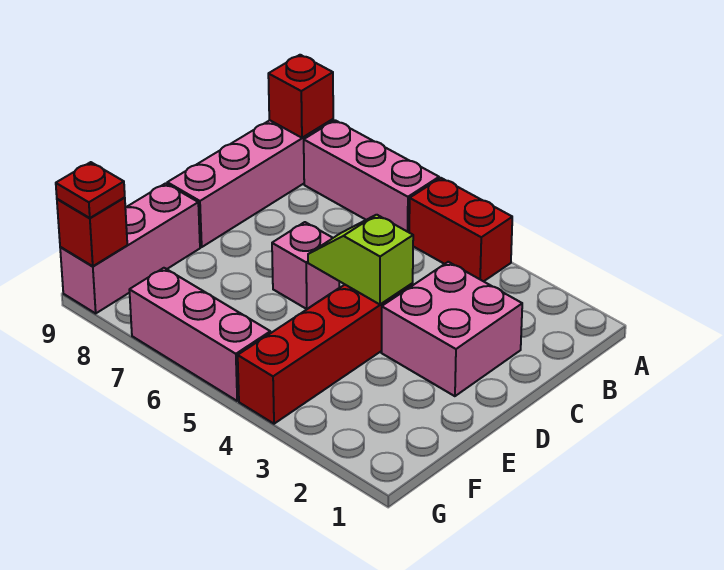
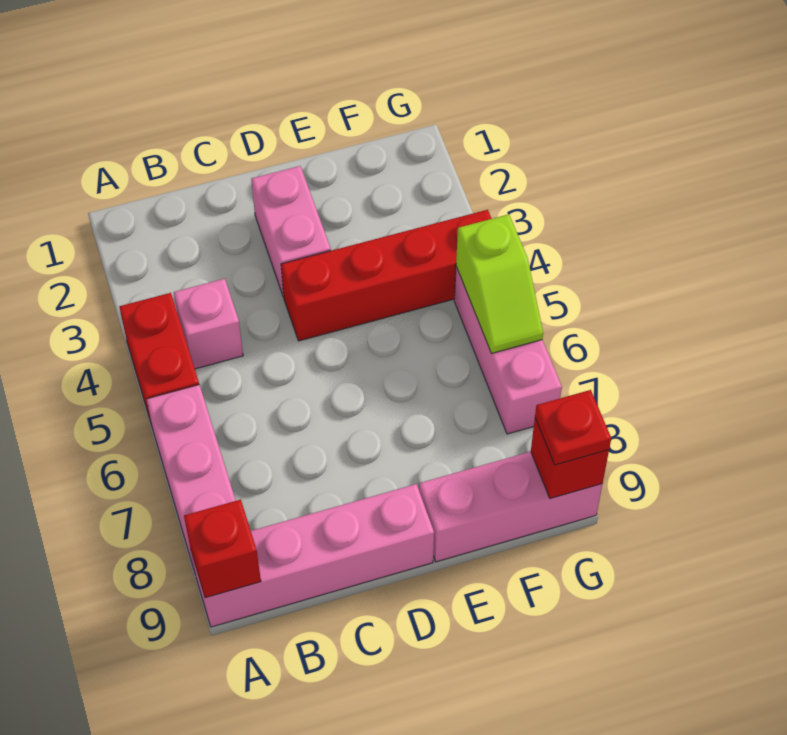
pink brick C2:D3 level 1 -> pink brick D2:D3 level 1
lime slope D4:D5 level 2 top 4 -> lime slope G5:G6 level 2 top 5
pink brick D6 level 1 -> pink brick B4 level 1

